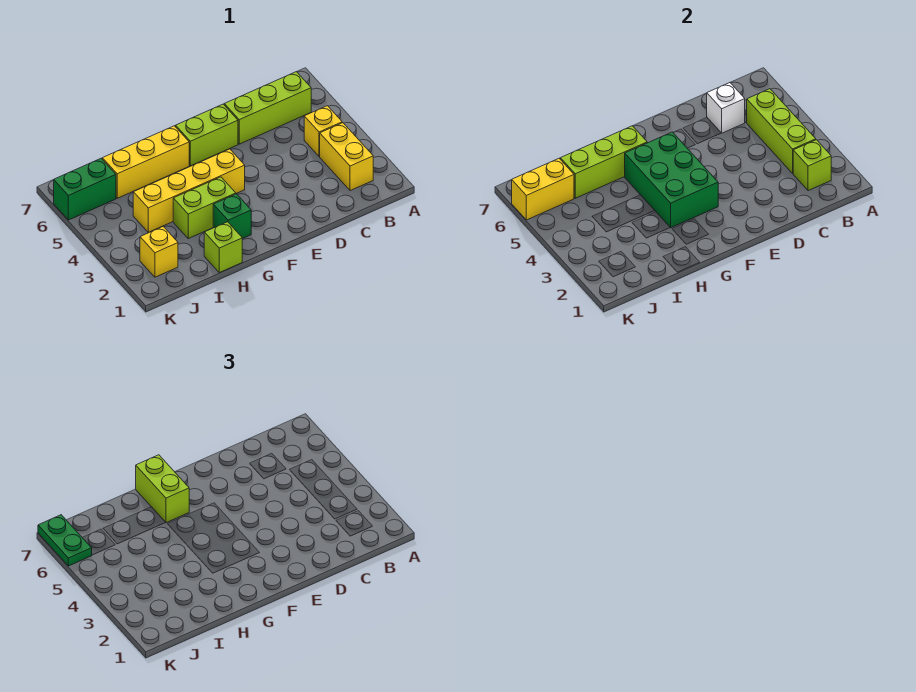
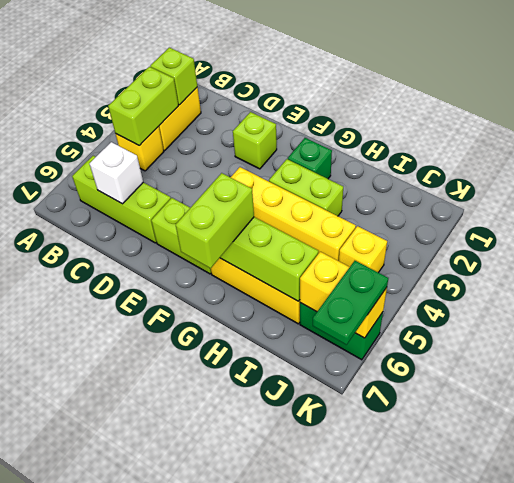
lime brick B3:B5 level 2 -> lime brick B3:B4 level 2
green brick F3:G5 level 2 -> none
lime brick H1 level 1 -> lime brick E2 level 1
yellow brick J2 level 1 -> yellow brick J4 level 1

